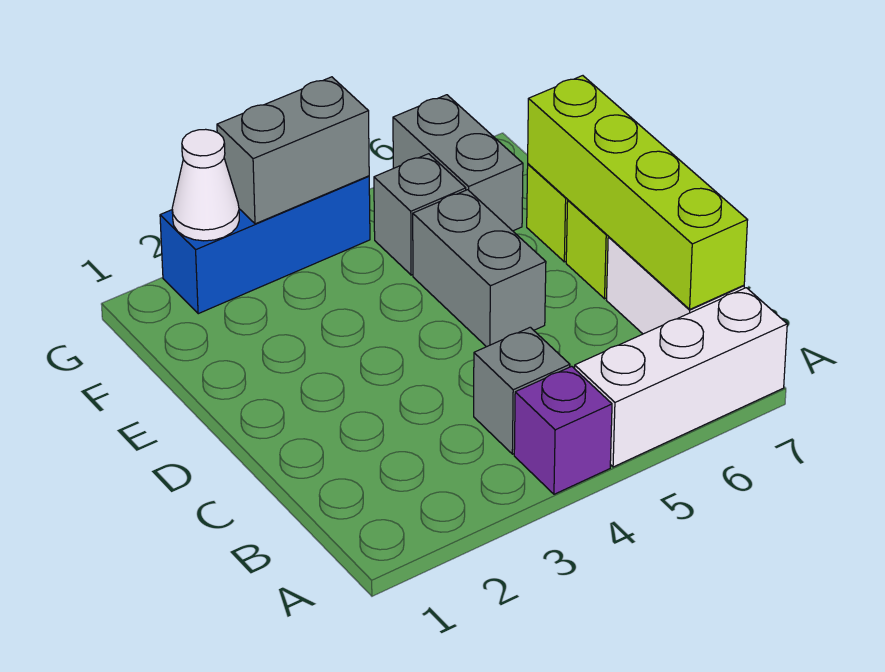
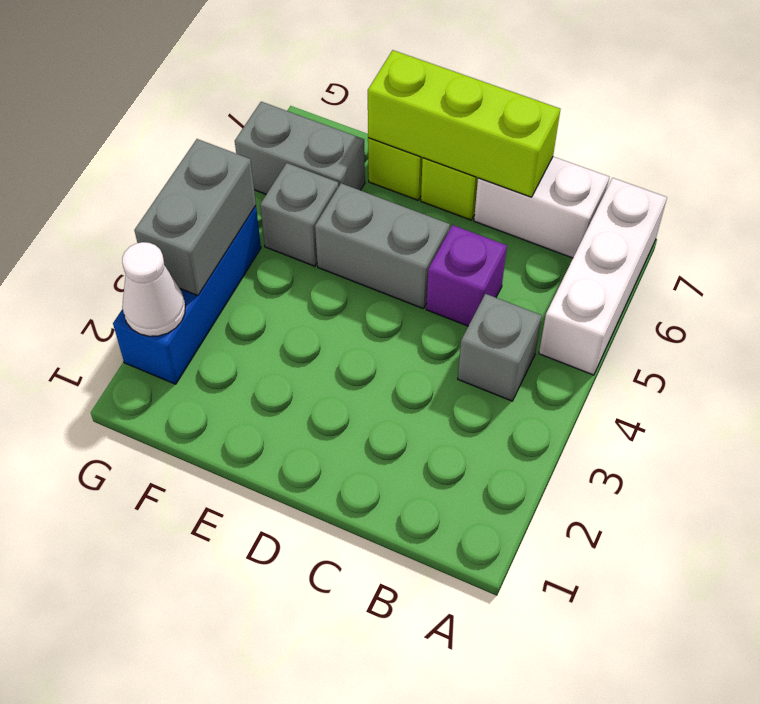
purple brick A4 level 1 -> purple brick C5 level 1
lime brick B7:E7 level 2 -> lime brick C7:E7 level 2

